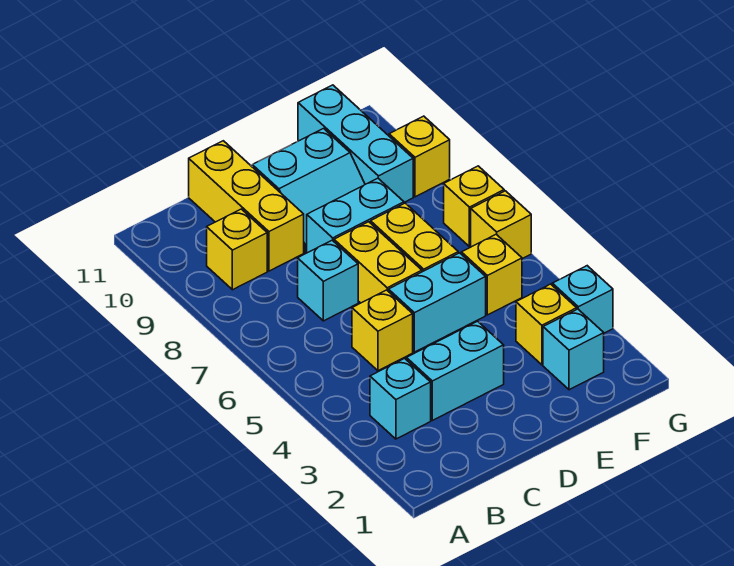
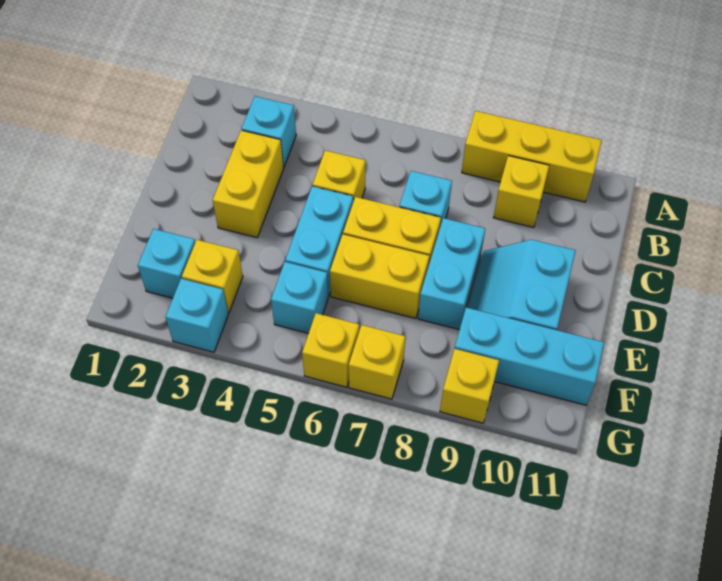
cyan brick C3:D3 level 1 -> yellow brick C3:D3 level 1
yellow brick C9:C11 level 1 -> yellow brick A8:A10 level 1
yellow brick F5 level 1 -> cyan brick F5 level 1

